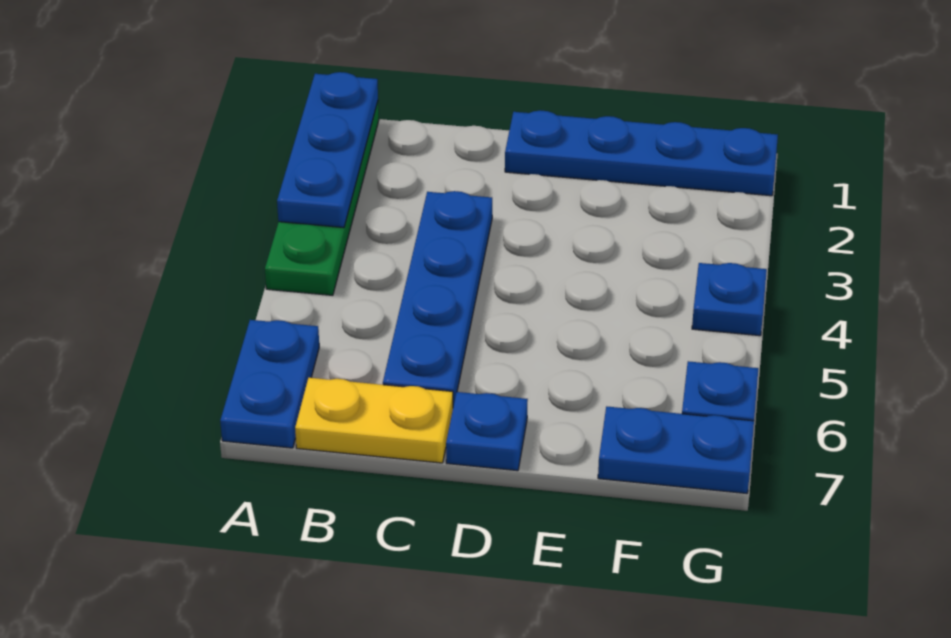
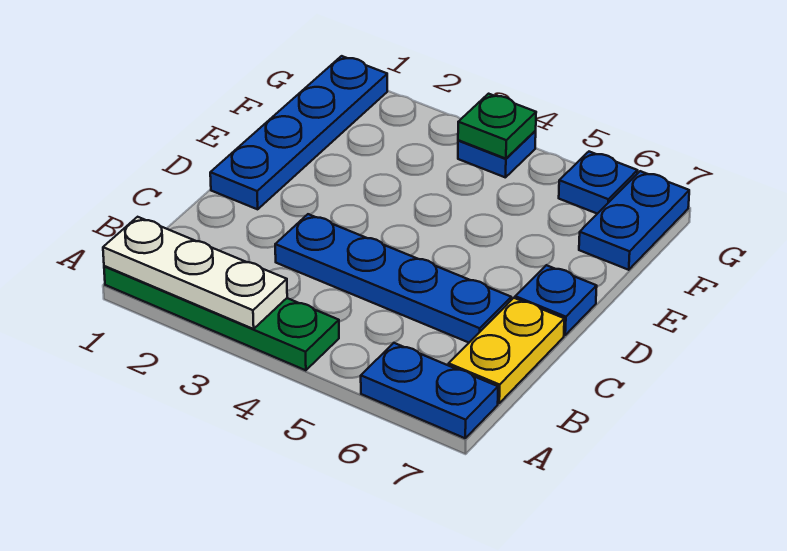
blue plate A1:A3 level 2 -> white plate A1:A3 level 2
none -> green plate G4 level 2

